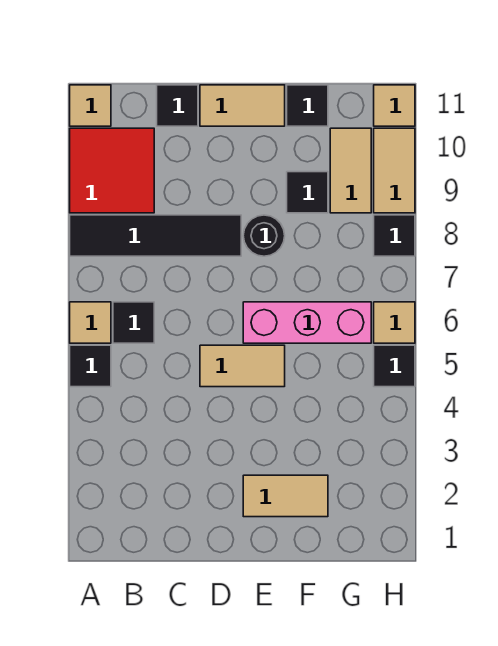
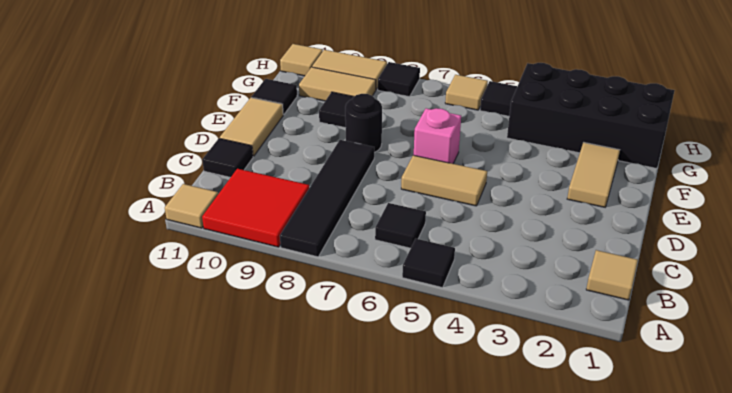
tan tile A6 level 1 -> tan tile B1 level 1
tan tile D5:E5 level 1 -> tan tile D5:D6 level 1
pink brick E6:G6 level 1 -> pink brick E6 level 1
none -> black brick G1:H4 level 1

